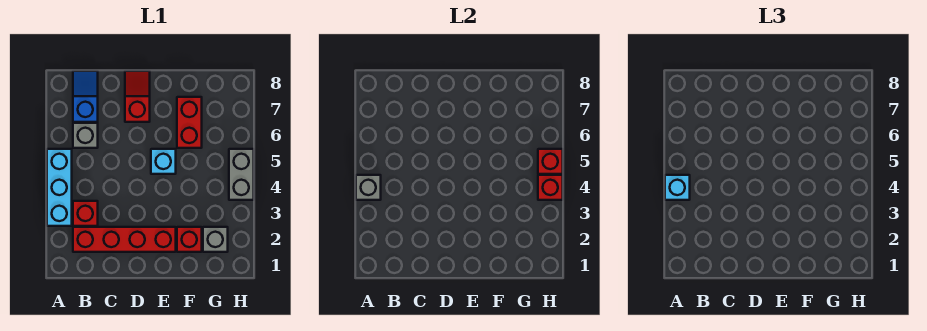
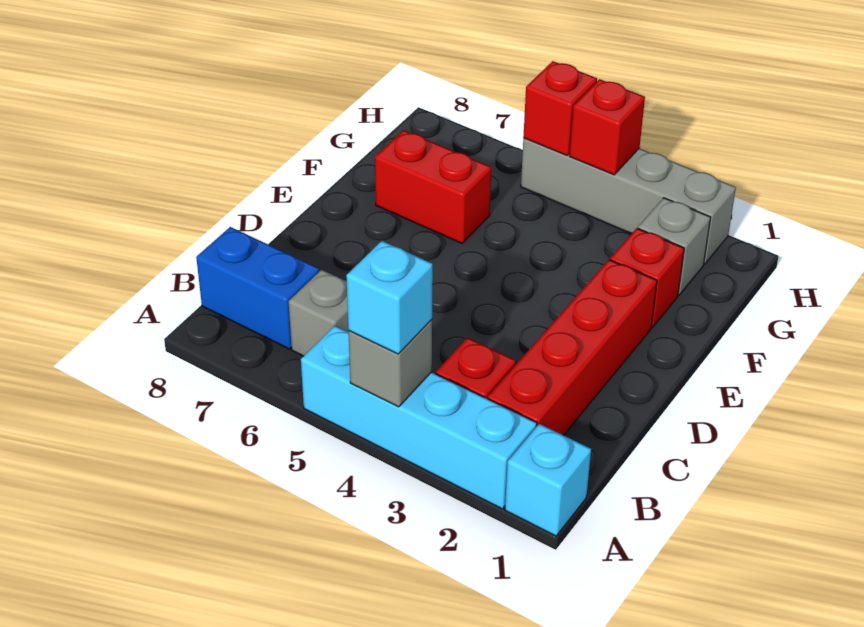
cyan brick A3:A5 level 1 -> cyan brick A2:A5 level 1
blue slope B7:B8 level 1 top 7 -> blue brick B7:B8 level 1
red slope D7:D8 level 1 top 7 -> none
cyan brick E5 level 1 -> cyan brick A1 level 1
grey brick H4:H5 level 1 -> grey brick H2:H5 level 1

